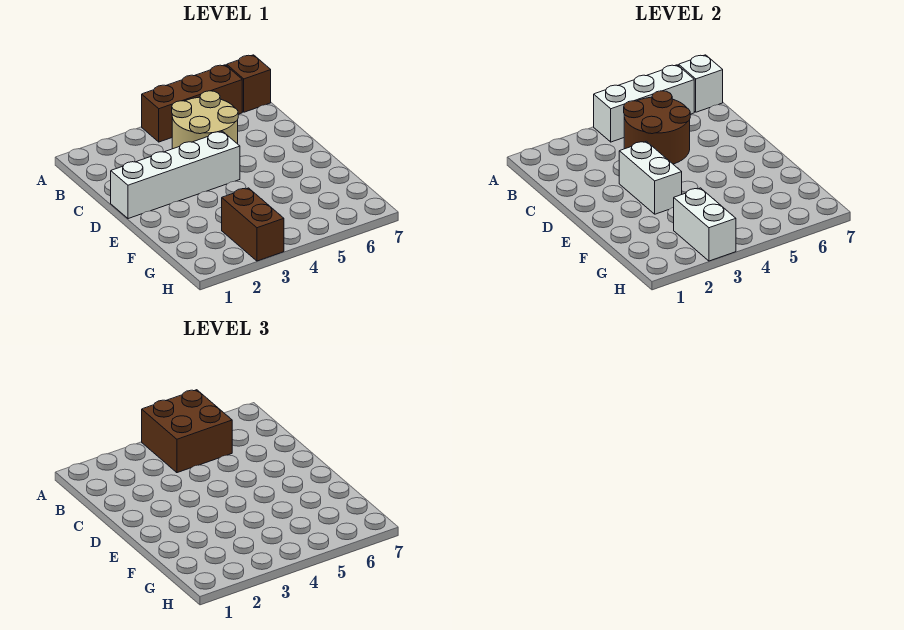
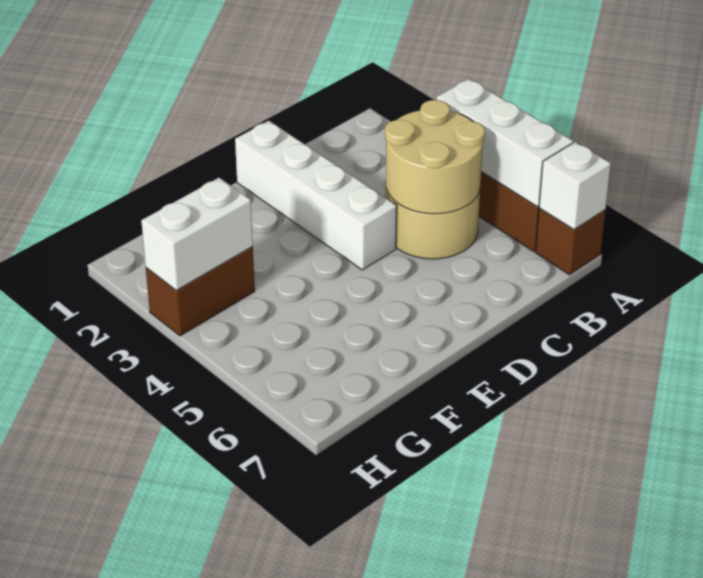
brown brick A4:B5 level 3 -> none
brown round brick B4:C5 level 2 -> tan round brick B4:C5 level 2
white brick D3:E3 level 2 -> none

